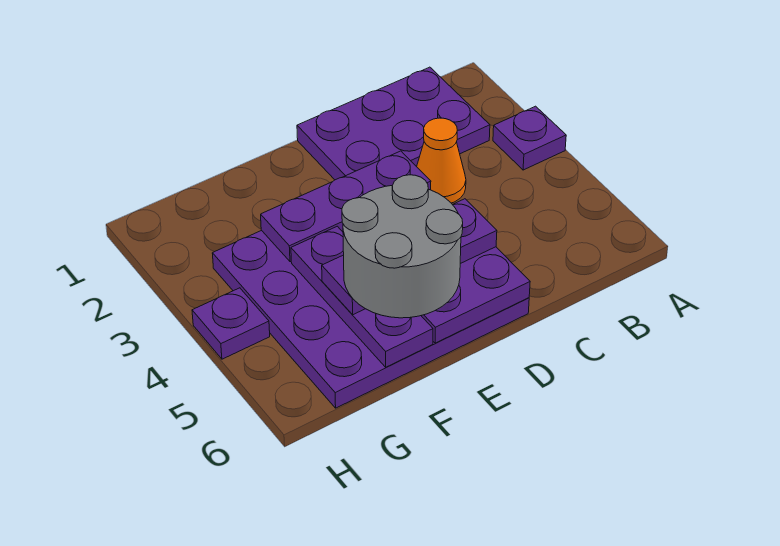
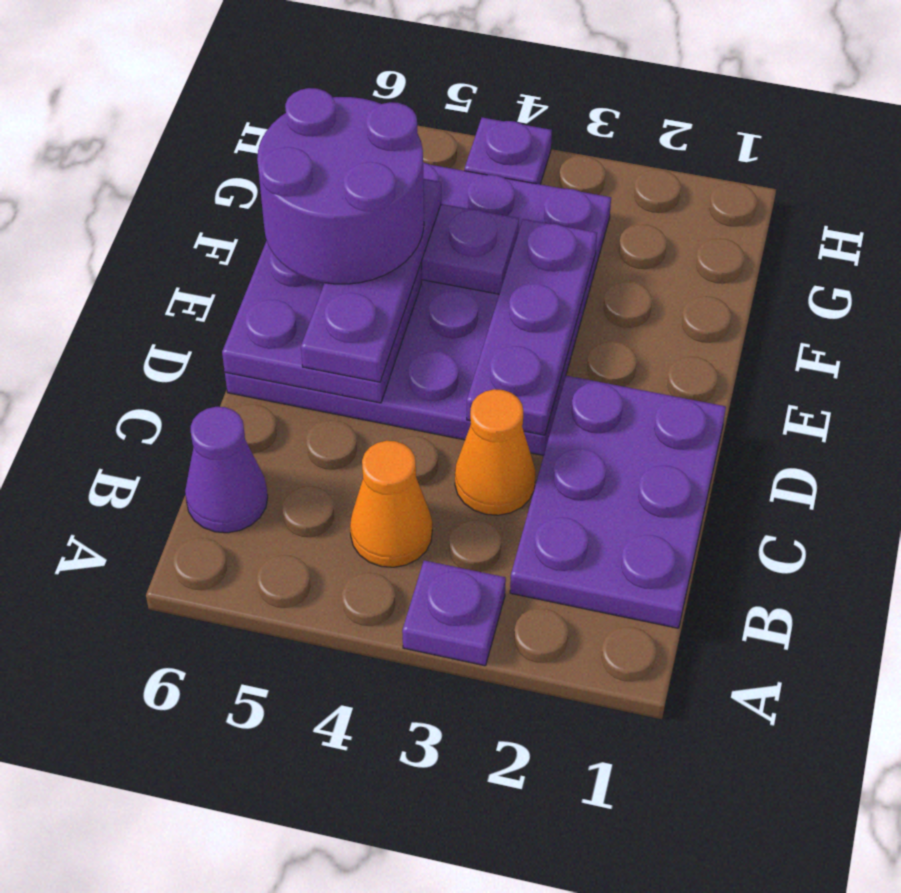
none -> orange cone B4 level 1
none -> purple cone B6 level 1
grey round brick E5:F6 level 4 -> purple round brick E5:F6 level 4

